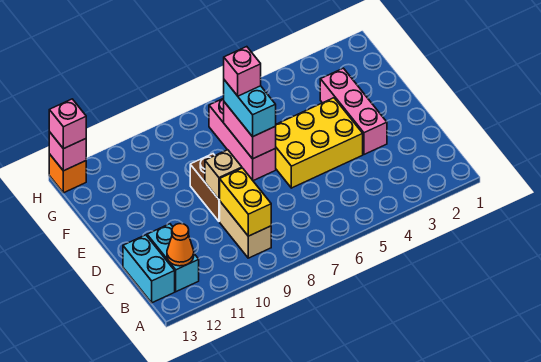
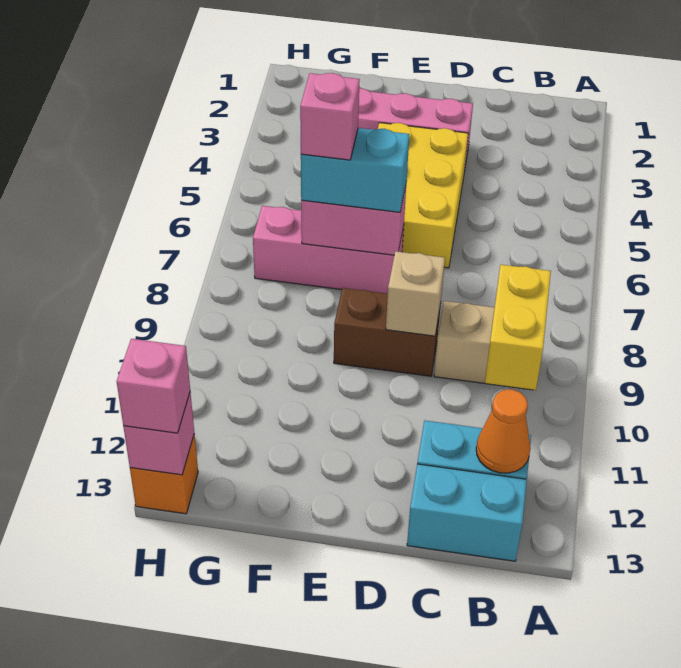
yellow brick B9:C9 level 2 -> yellow brick B9:B10 level 2

